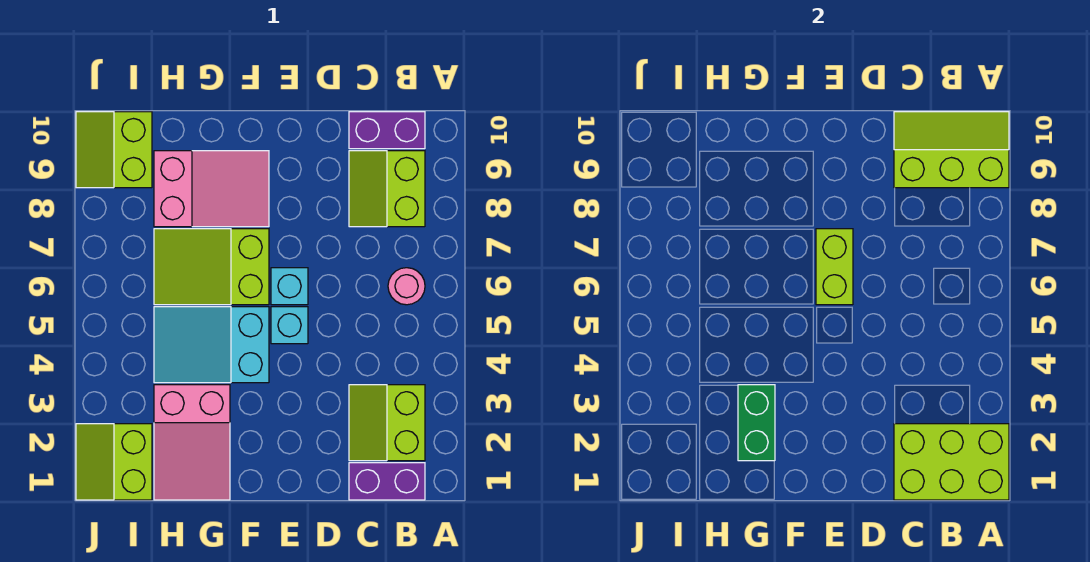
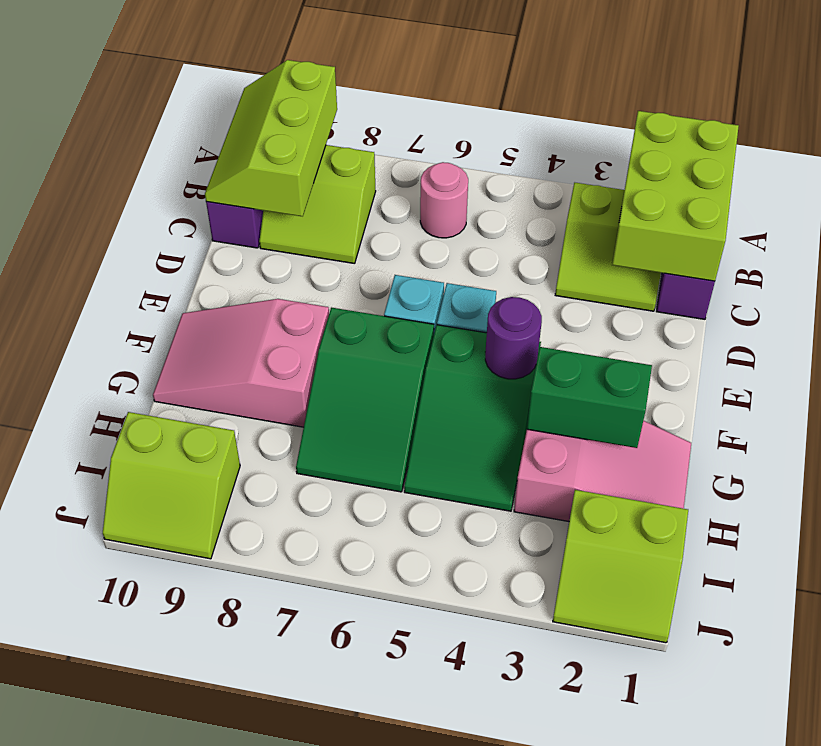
lime brick E6:E7 level 2 -> none
cyan slope F4:H5 level 1 top F -> green slope F4:H5 level 1 top F
none -> purple round brick F4 level 2
lime slope F6:H7 level 1 top F -> green slope F6:H7 level 1 top F
pink slope F8:H9 level 1 top H -> pink slope F8:G10 level 1 top 8

